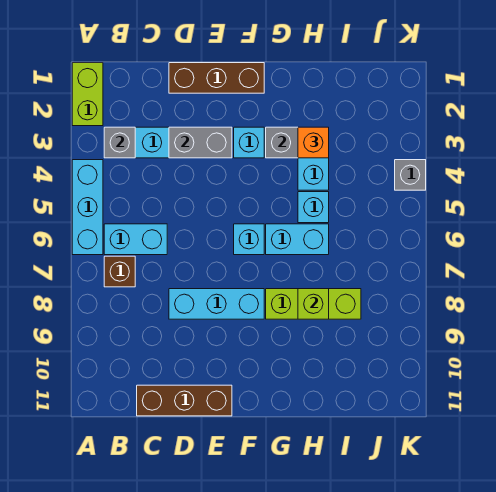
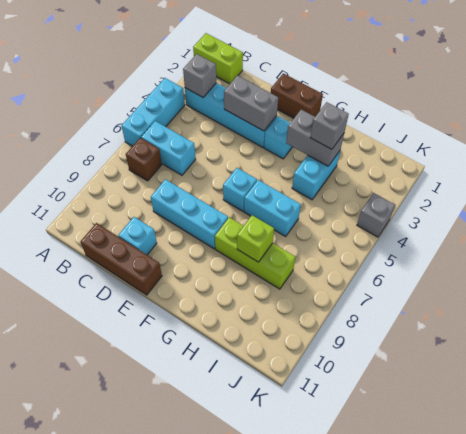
lime brick A1:A2 level 1 -> lime brick A1:B1 level 1
brown brick D1:F1 level 1 -> brown brick E1:F1 level 1
orange brick H3 level 3 -> grey brick H3 level 3
cyan brick H5 level 1 -> cyan brick D10 level 1

